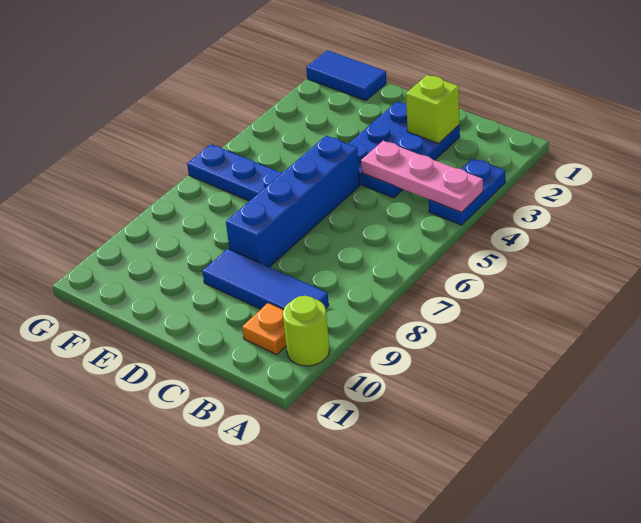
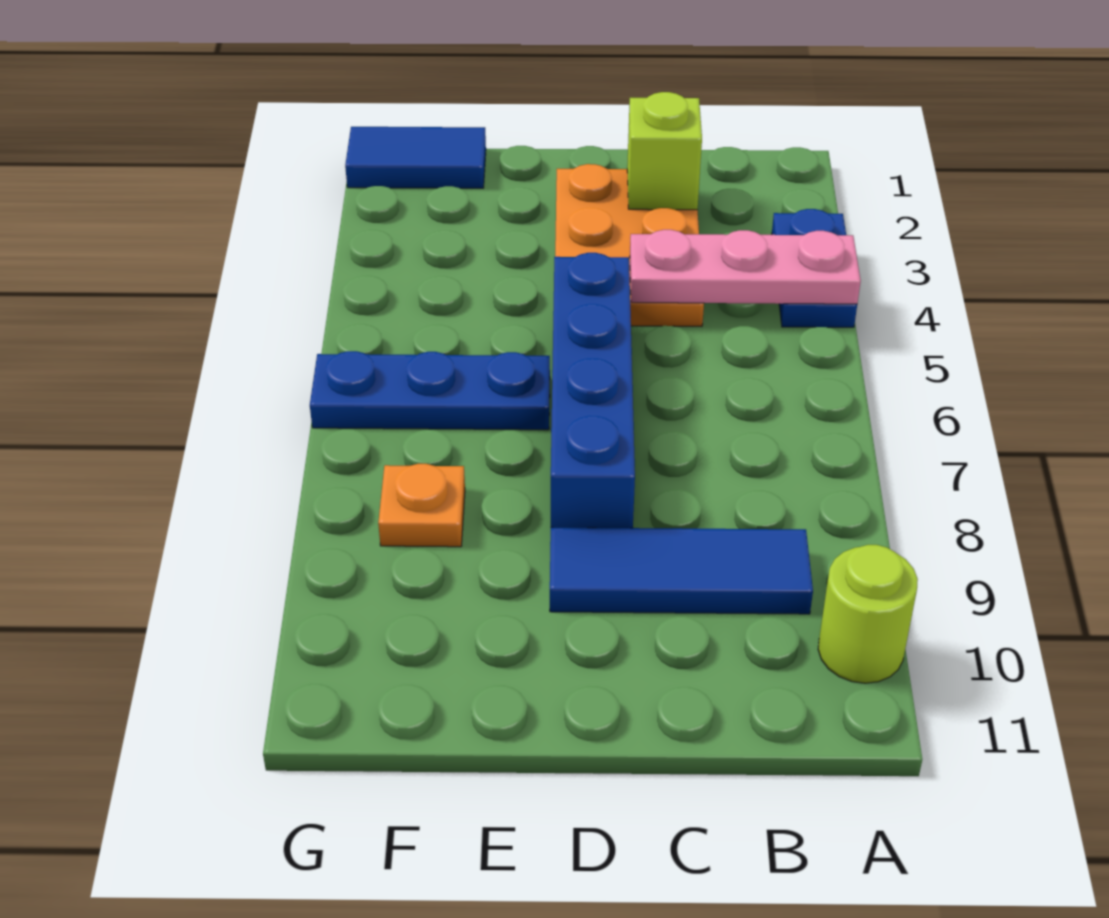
orange plate B10 level 1 -> orange plate F8 level 1
blue plate C2:D4 level 1 -> orange plate C2:D4 level 1

